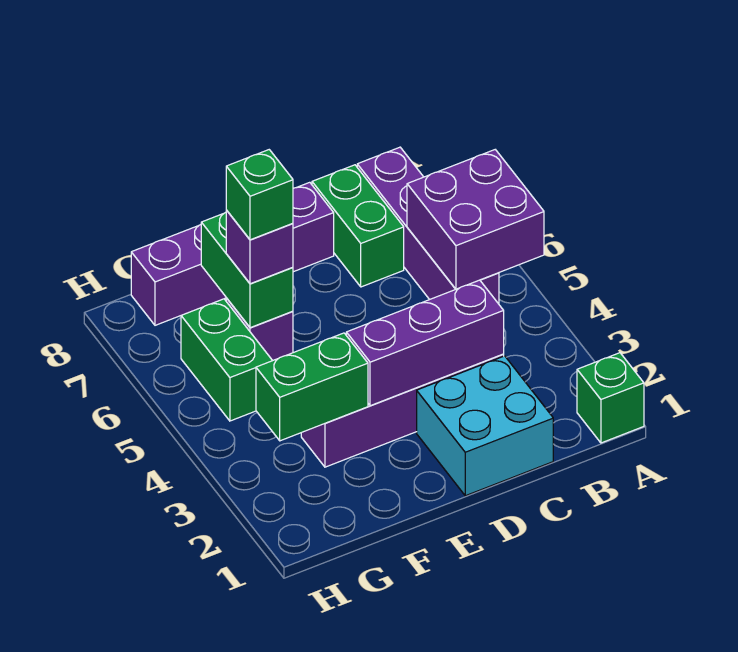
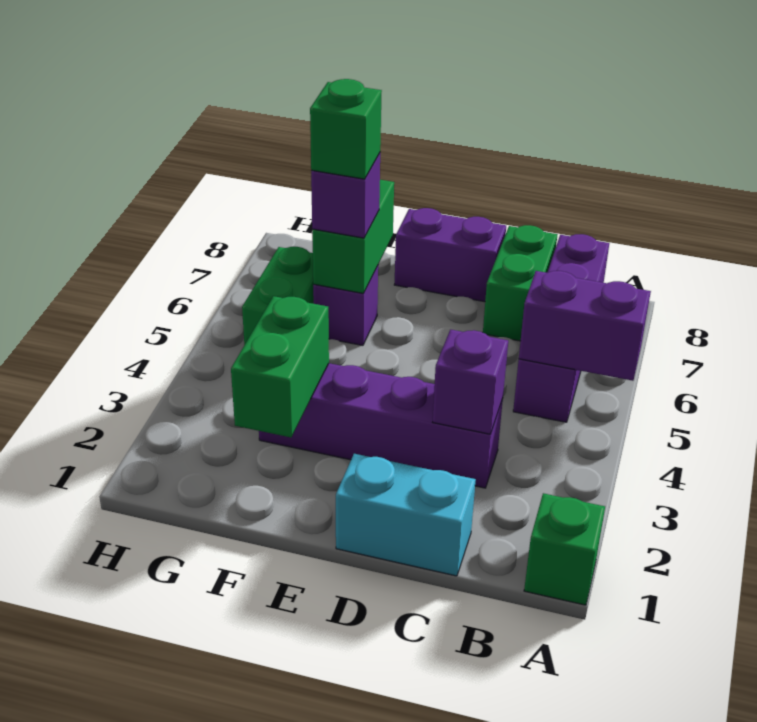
purple brick A5:B6 level 2 -> purple brick A5:B5 level 2
cyan brick C1:D2 level 1 -> cyan brick C1:D1 level 1
purple brick C3:E3 level 2 -> purple brick C3 level 2
purple brick D8:G8 level 1 -> purple brick D8:E8 level 1
green brick F3:G3 level 2 -> green brick F2:F3 level 2

